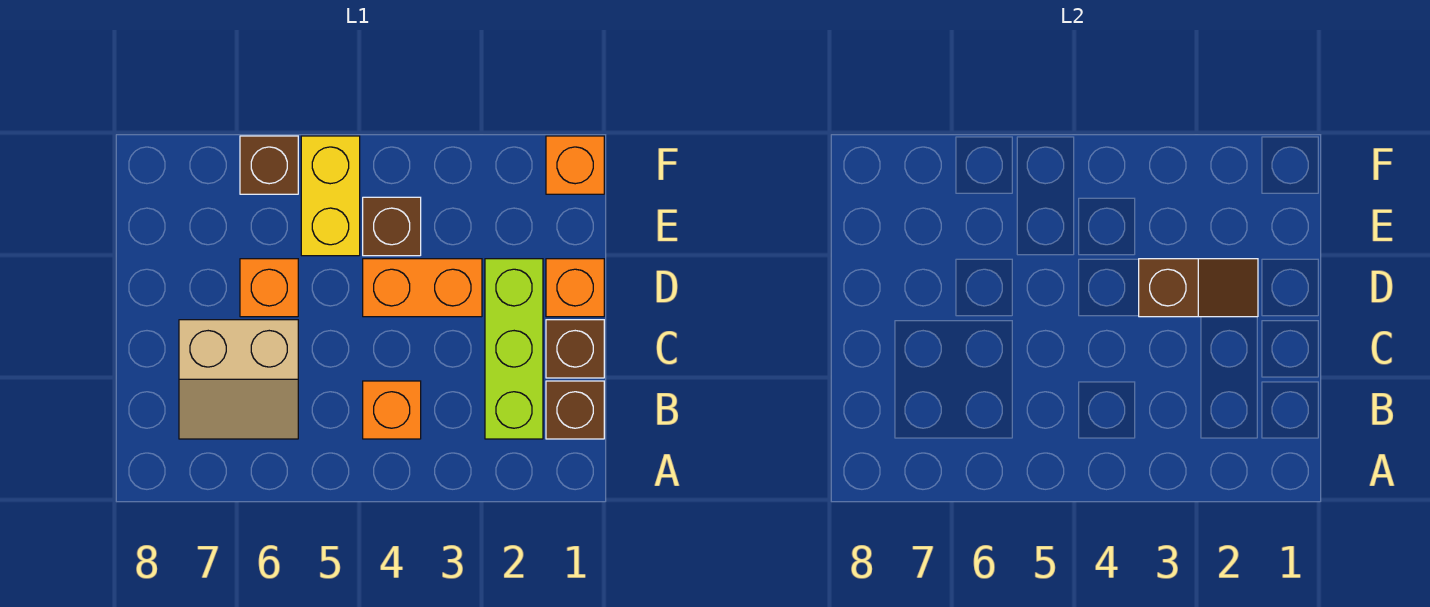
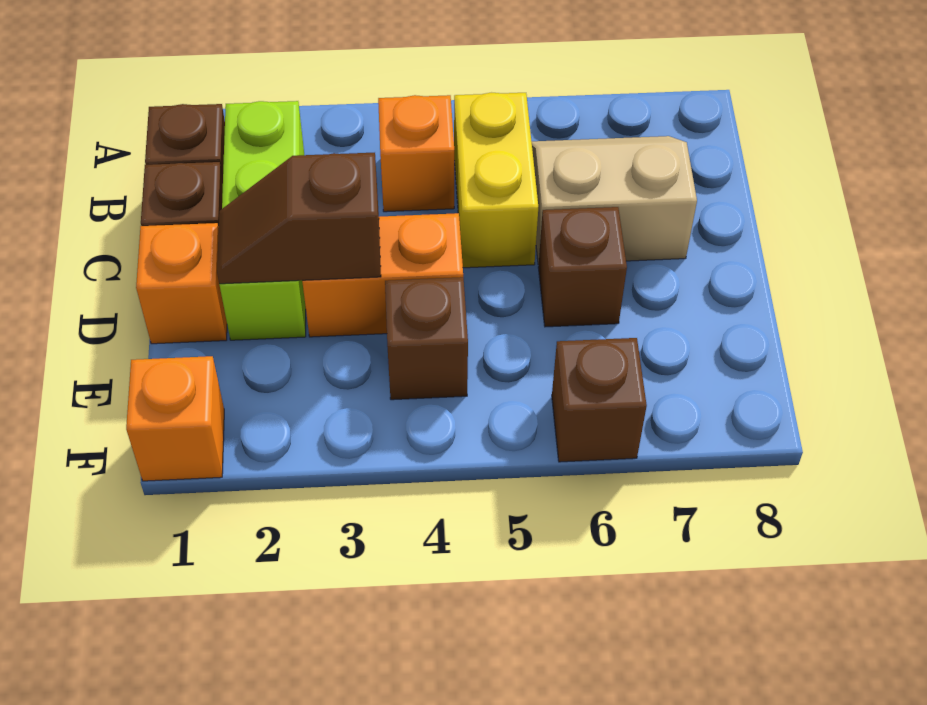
orange brick D6 level 1 -> brown brick D6 level 1
yellow brick E5:F5 level 1 -> yellow brick B5:C5 level 1

